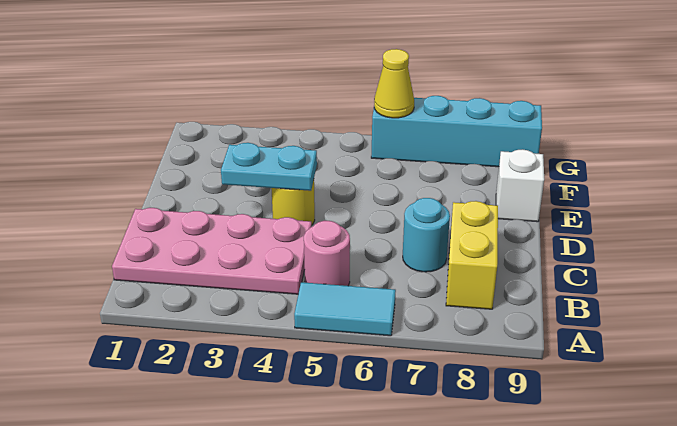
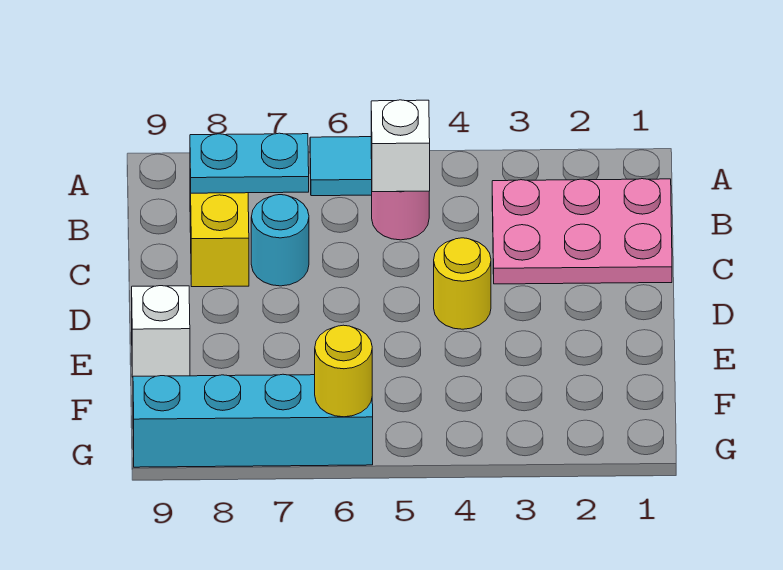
pink plate B1:C4 level 1 -> pink plate B1:C3 level 1
none -> white brick B5 level 2
cyan plate D3:D4 level 2 -> cyan plate B7:B8 level 2
yellow cone G6 level 2 -> yellow round brick G6 level 2

